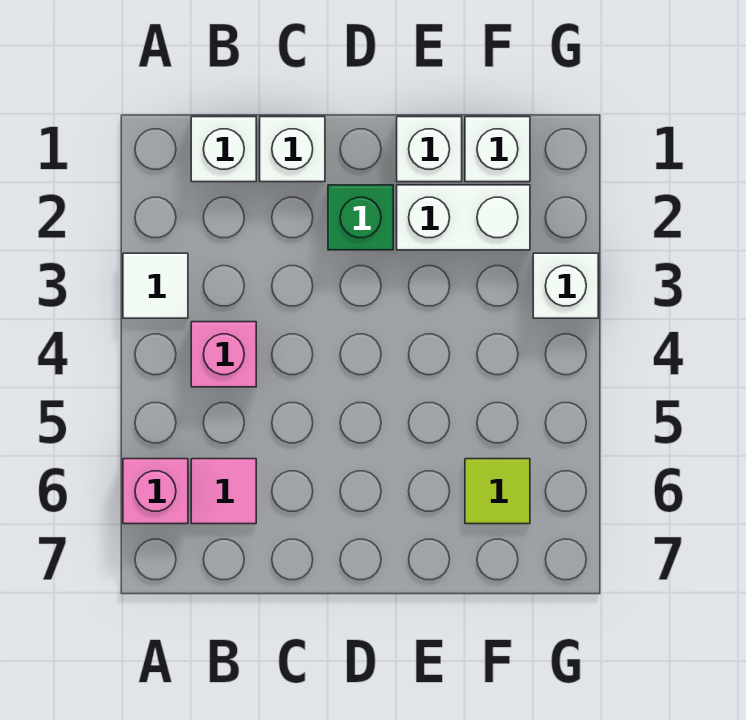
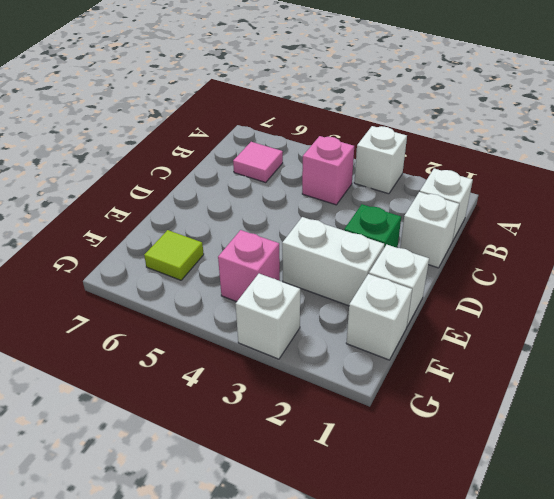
white tile A3 level 1 -> white brick A3 level 1
pink brick A6 level 1 -> pink brick F4 level 1
white brick E2:F2 level 1 -> white brick E2:E3 level 1

